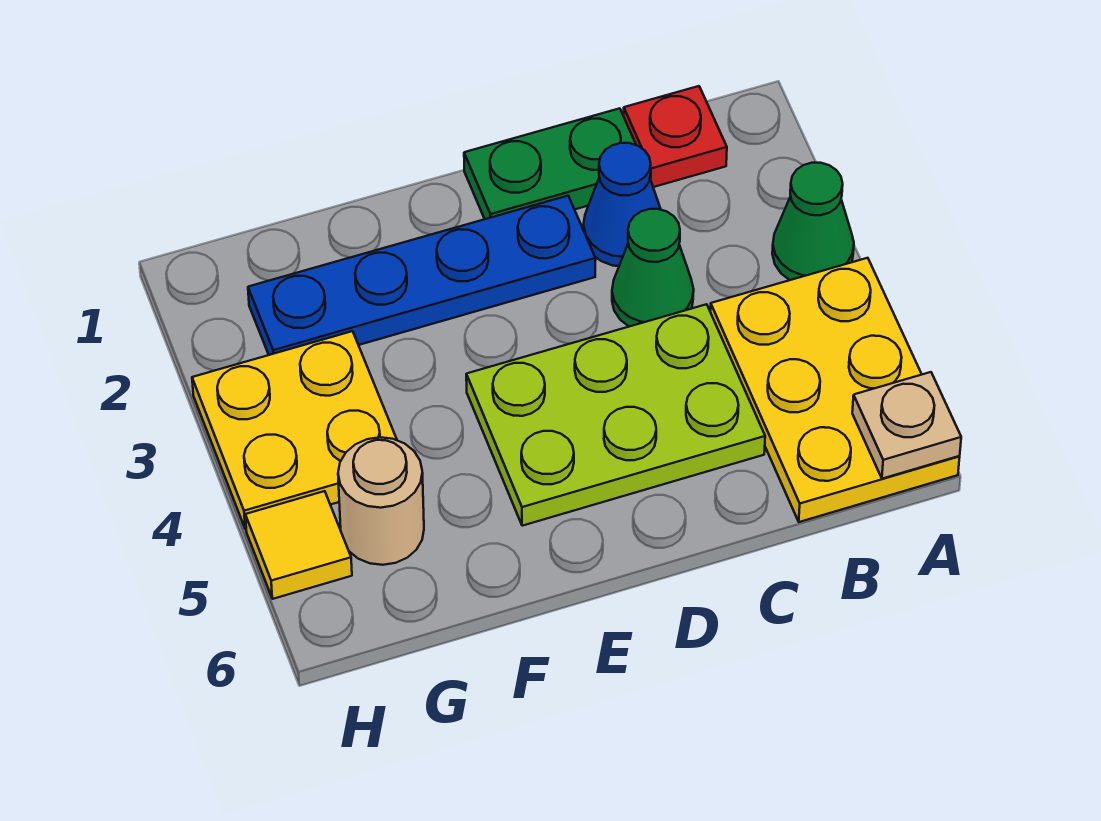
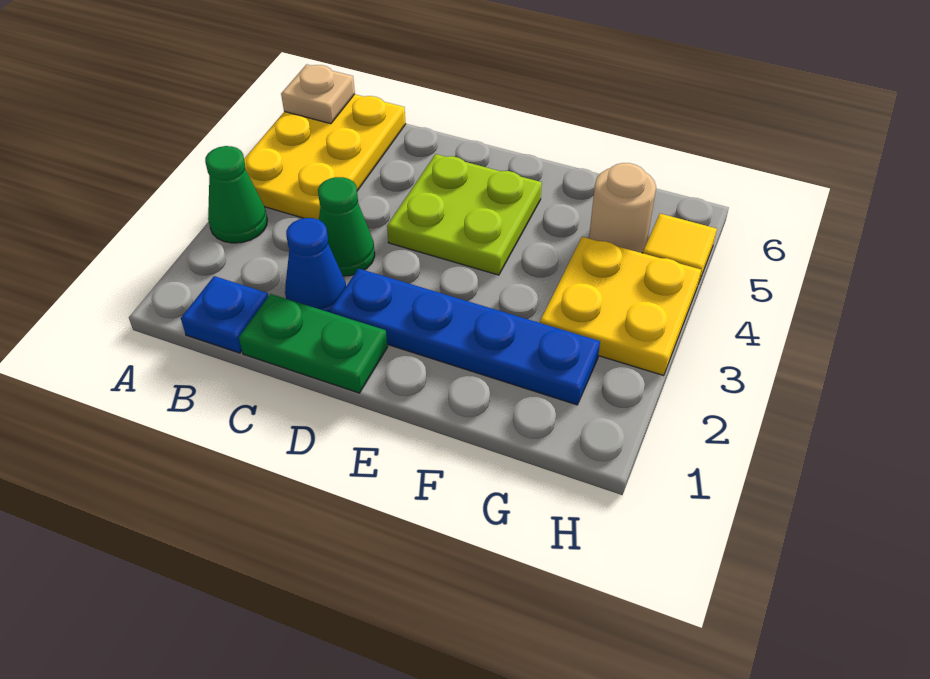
red plate B1 level 1 -> blue plate B1 level 1
lime plate C4:E5 level 1 -> lime plate D4:E5 level 1

